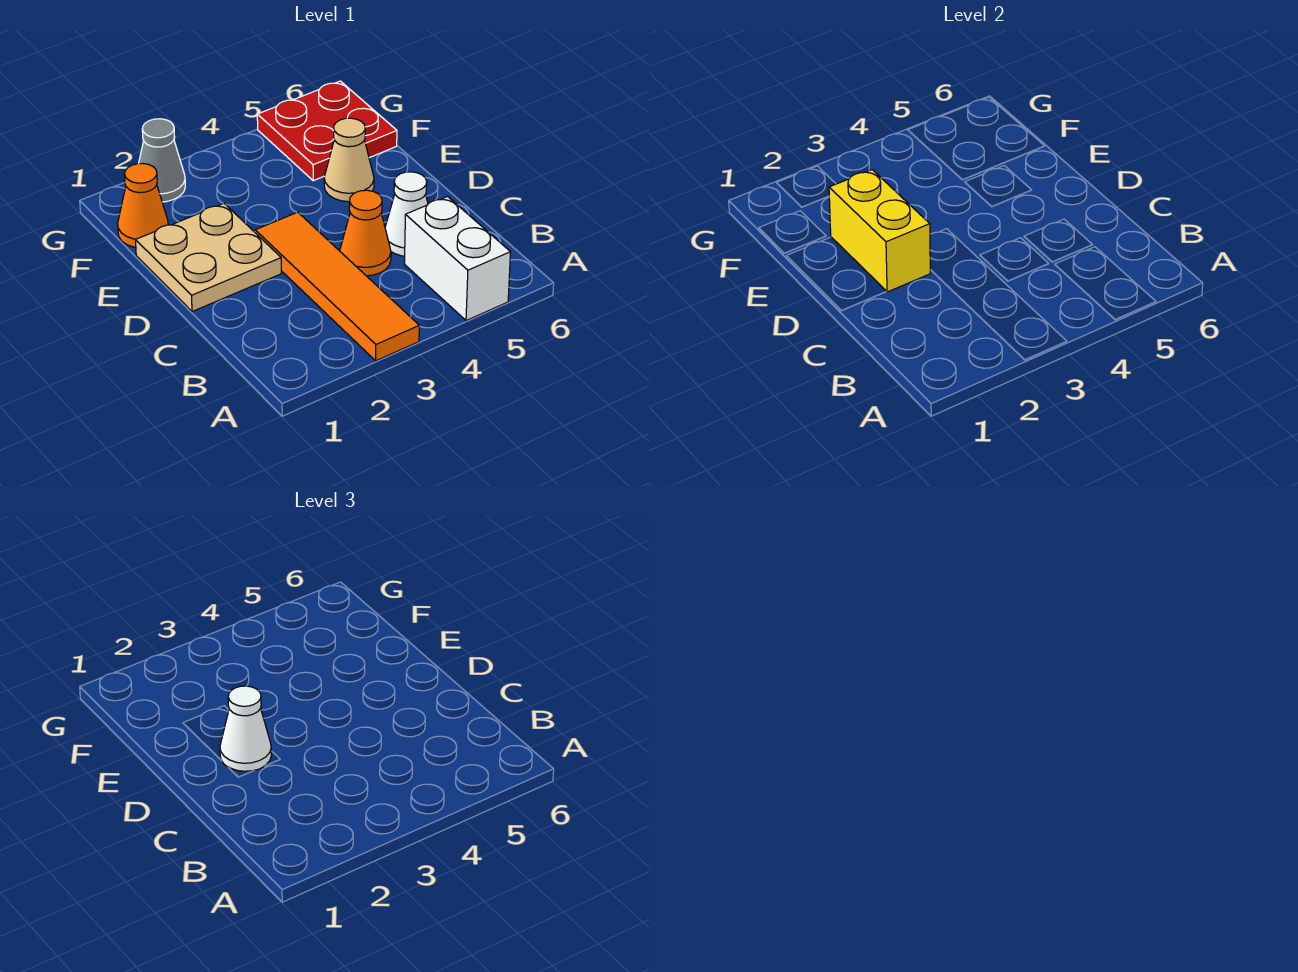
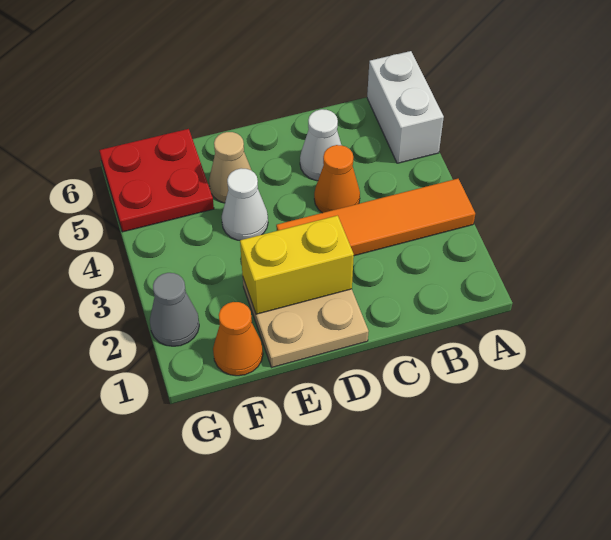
white brick A5:B5 level 1 -> white brick A5:A6 level 1
white cone D2 level 3 -> white cone E4 level 1

